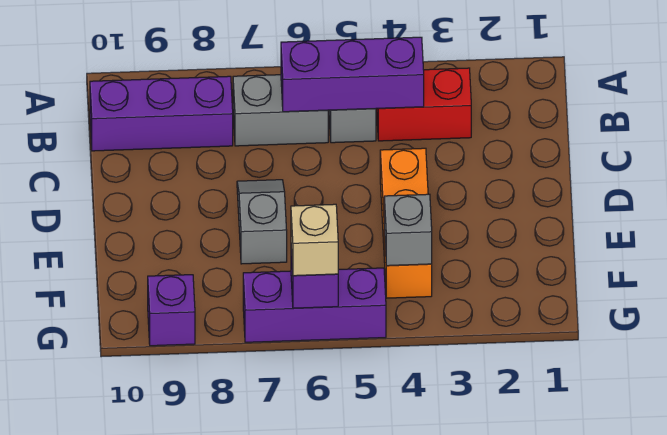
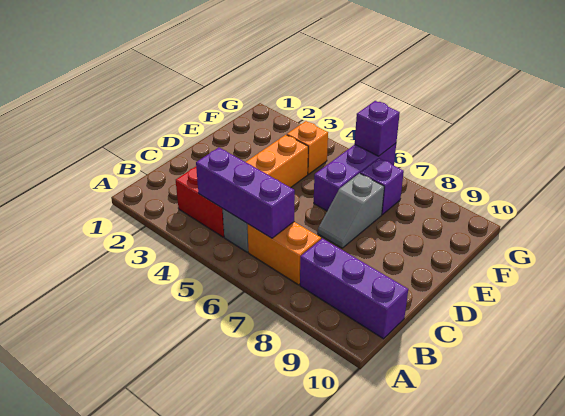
grey brick B6:B7 level 1 -> orange brick B6:B7 level 1
grey brick F4 level 2 -> none
purple brick G5:G7 level 1 -> purple brick E6:G6 level 1
tan brick G6 level 3 -> none
purple brick G9 level 1 -> purple brick F7 level 1

